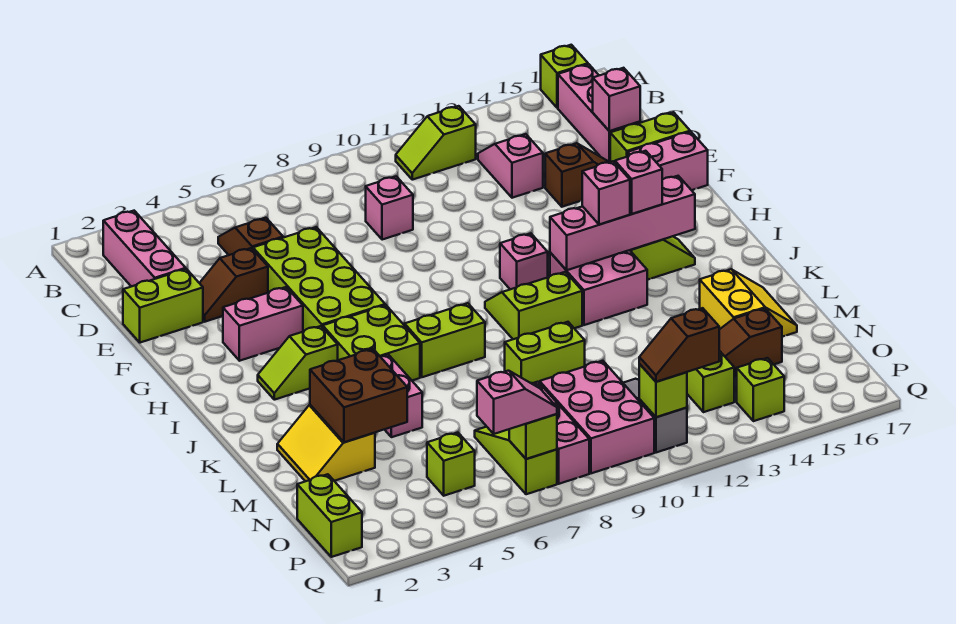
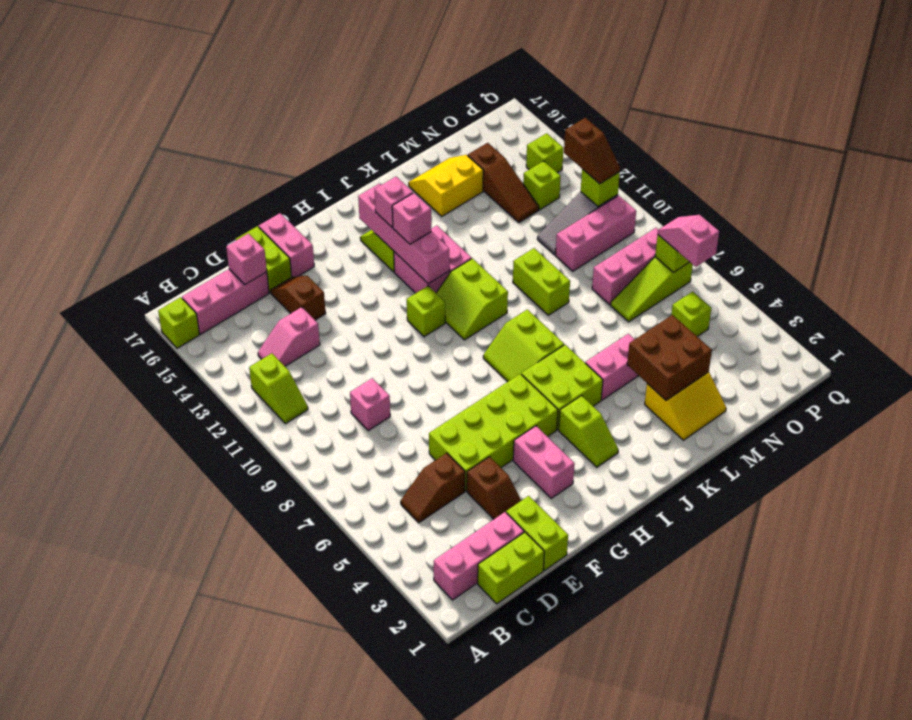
pink brick H11 level 1 -> lime brick H11 level 1
pink brick N9:P10 level 1 -> pink brick N10:P10 level 1
lime brick O1:P1 level 1 -> lime brick C1:D1 level 1

